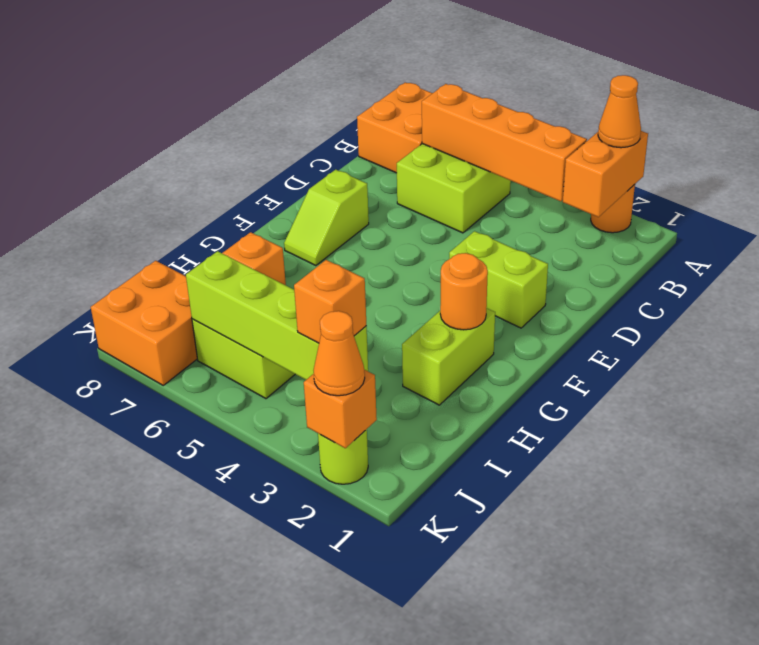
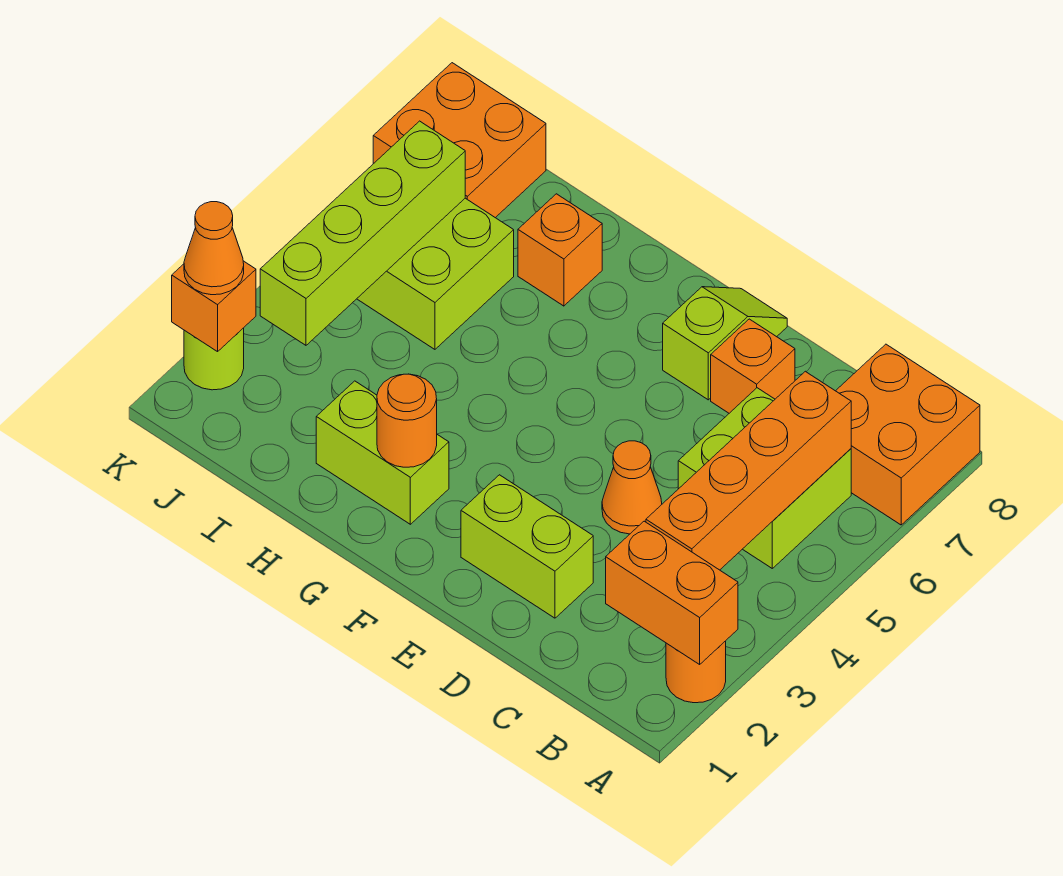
orange cone A2 level 3 -> orange cone D4 level 1
lime brick E2:E3 level 1 -> lime brick D2:E2 level 1
lime slope E7:F7 level 1 top E -> lime slope E7:E8 level 1 top 7
orange brick J3 level 3 -> orange brick D7 level 1

